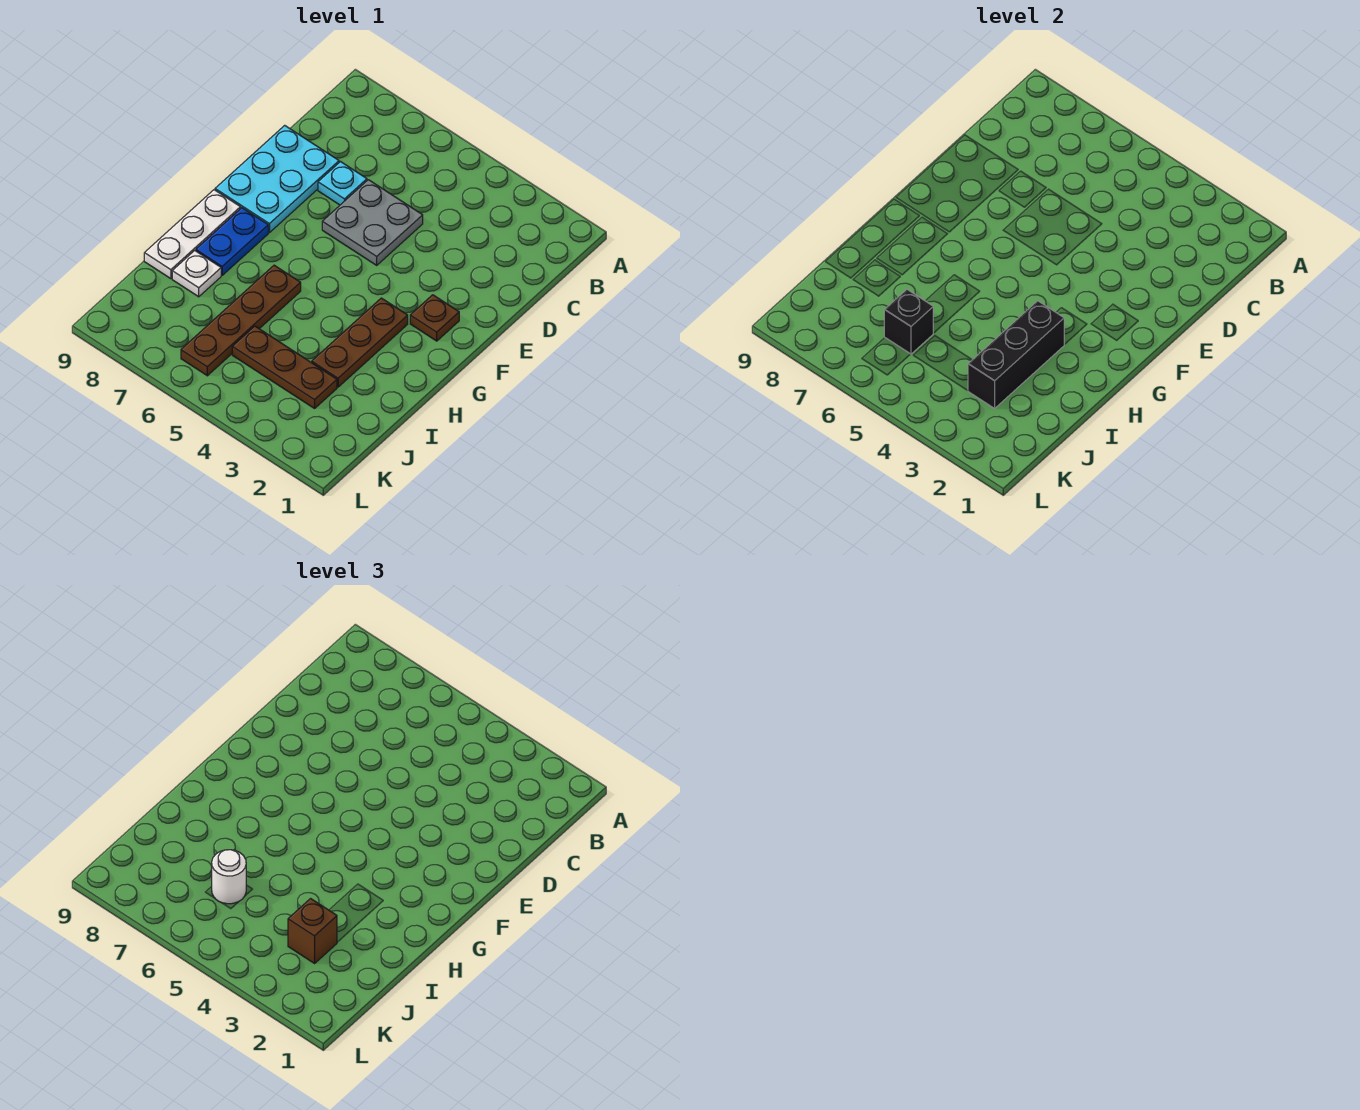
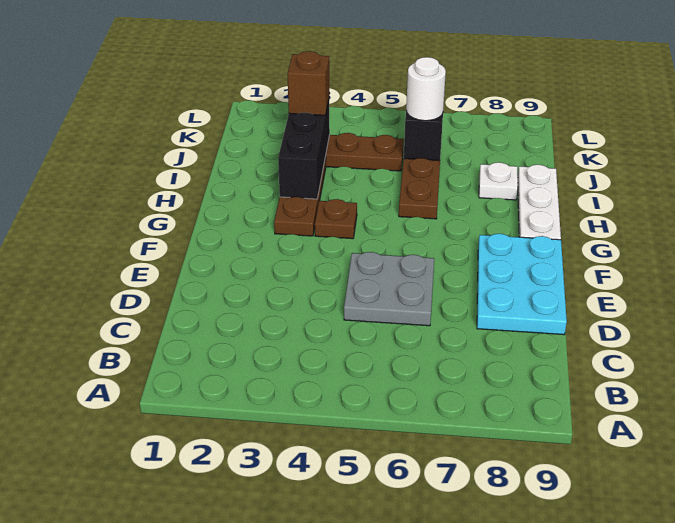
cyan plate D7 level 1 -> none
brown plate F2 level 1 -> brown plate G4 level 1
blue plate G8:H8 level 1 -> none

